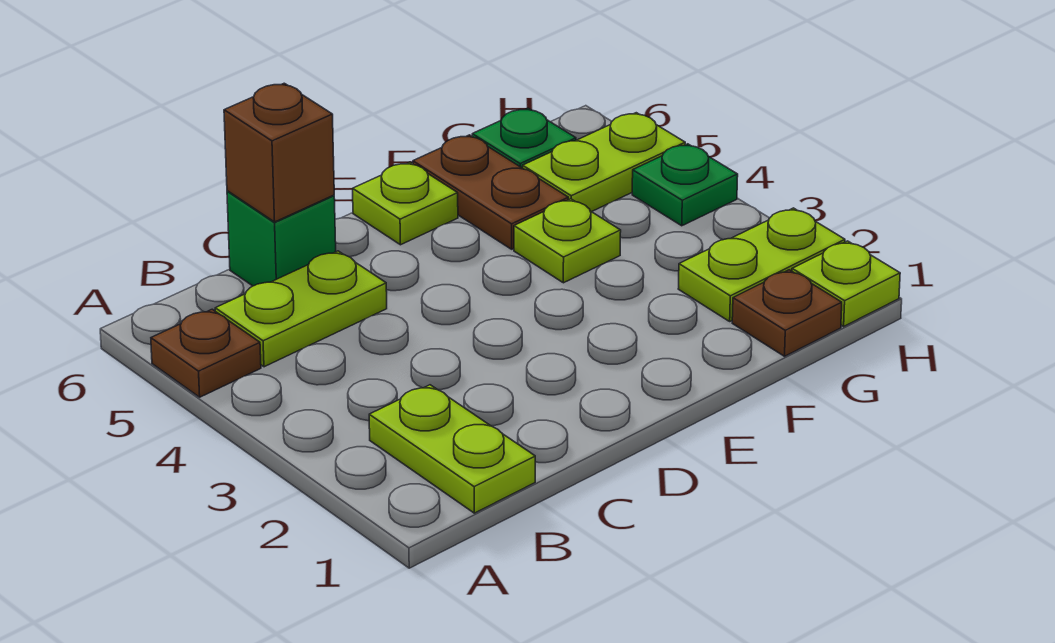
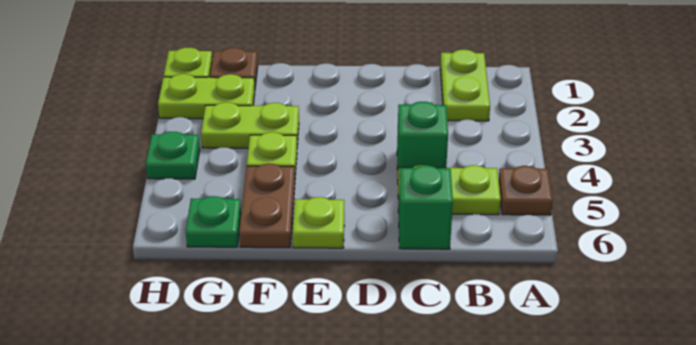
none -> green brick C4 level 1
brown brick C6 level 2 -> none
lime plate G5:H5 level 1 -> lime plate F3:G3 level 1

